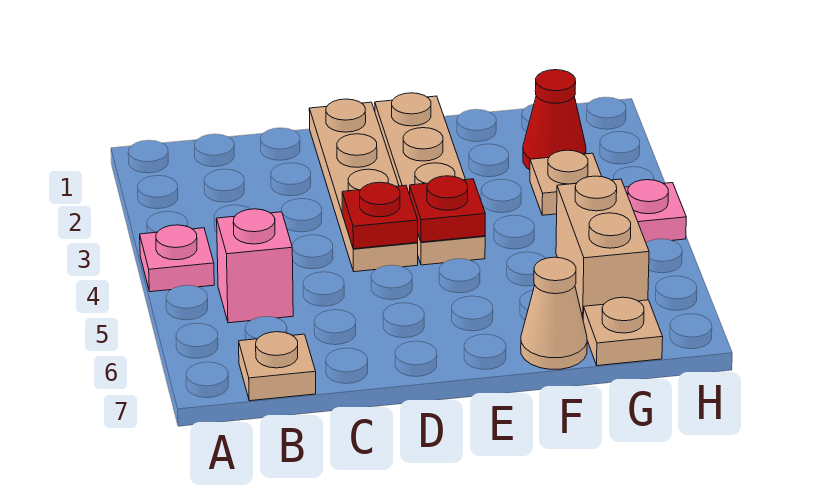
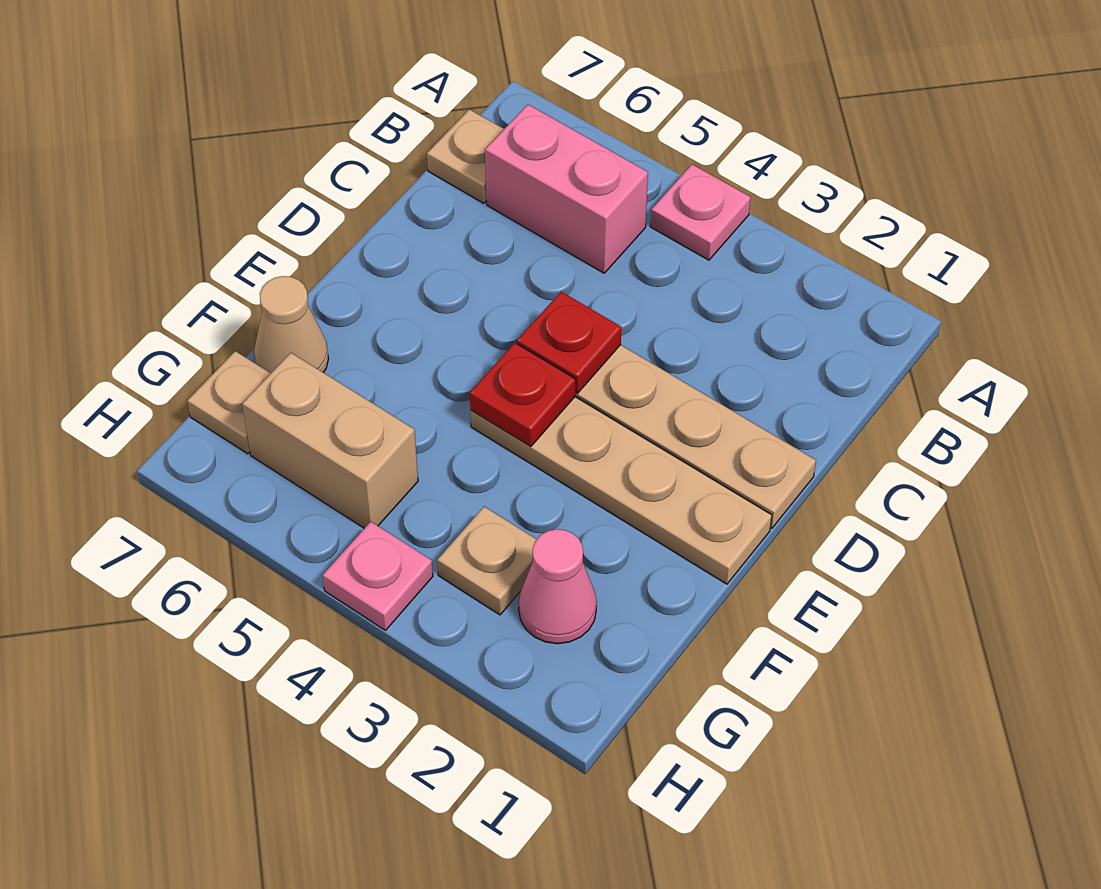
pink brick B5 level 1 -> pink brick B5:B6 level 1
red cone G2 level 1 -> pink cone G2 level 1

